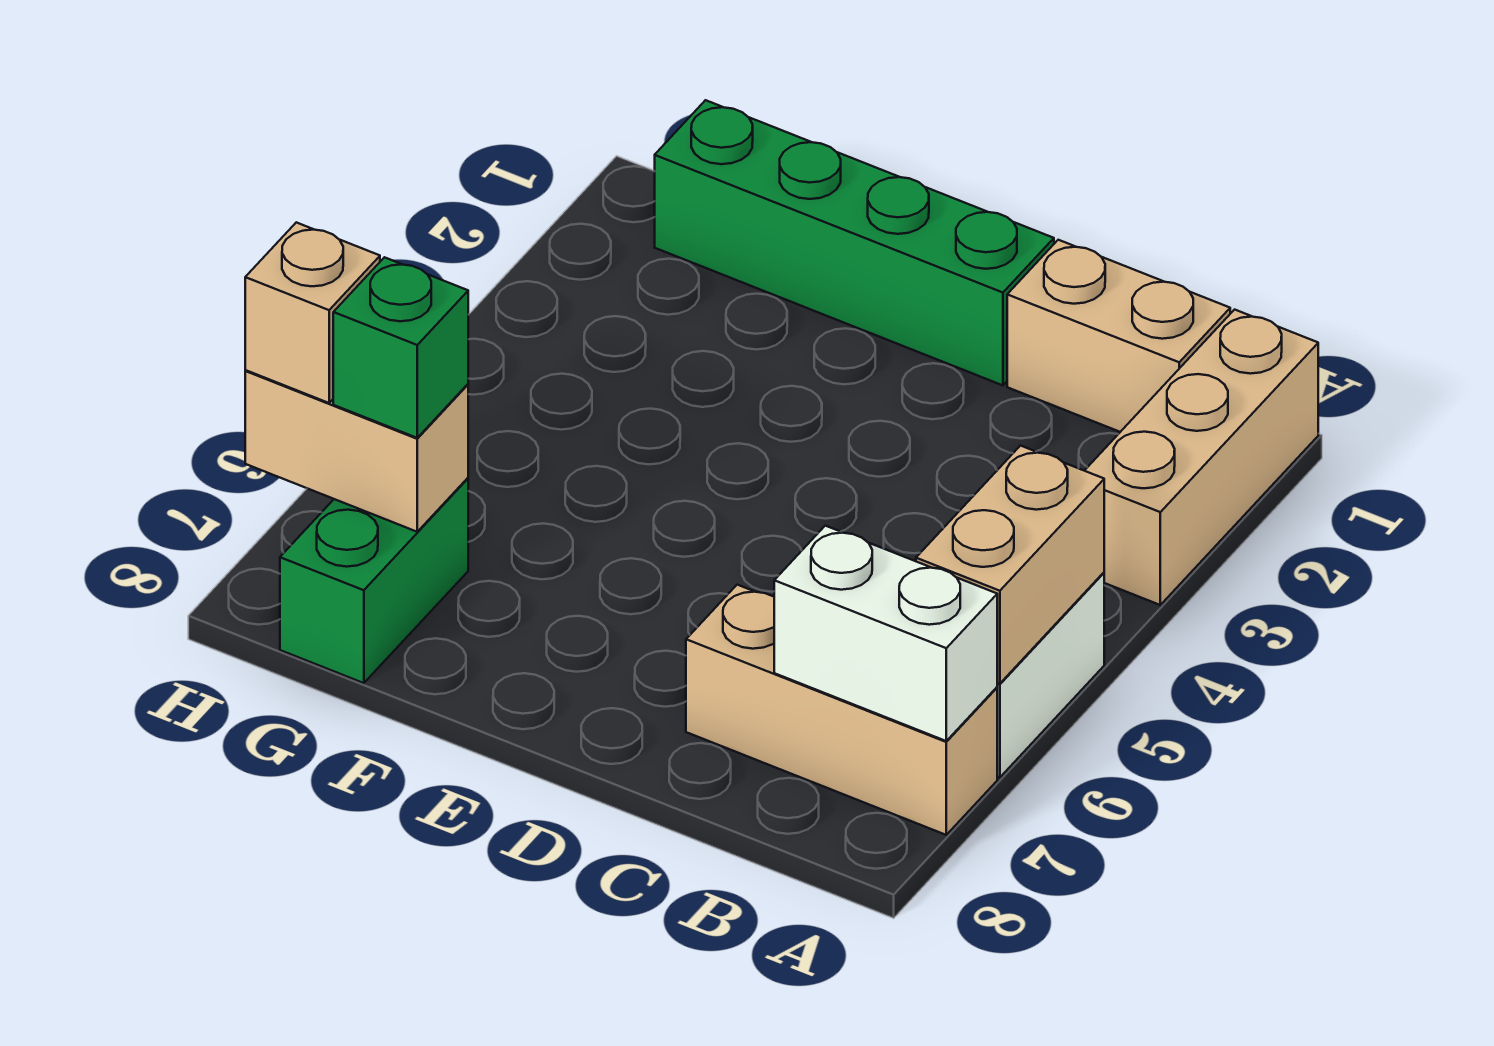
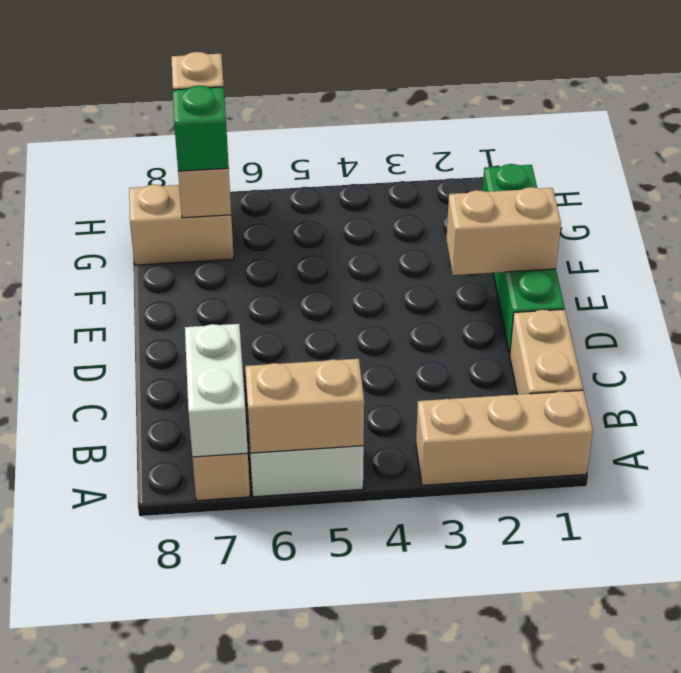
none -> tan brick E1:E2 level 2
green brick G7:G8 level 1 -> tan brick G7:G8 level 1

